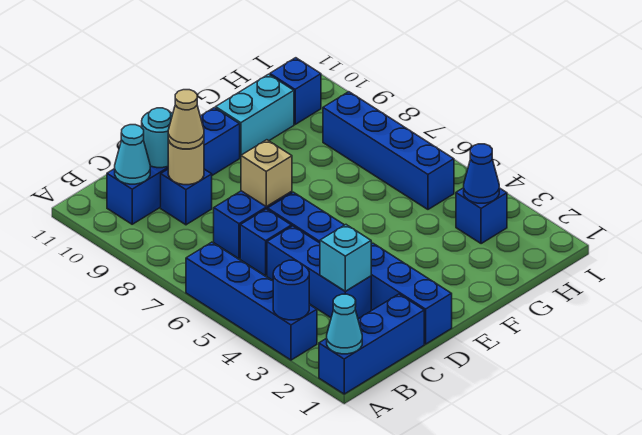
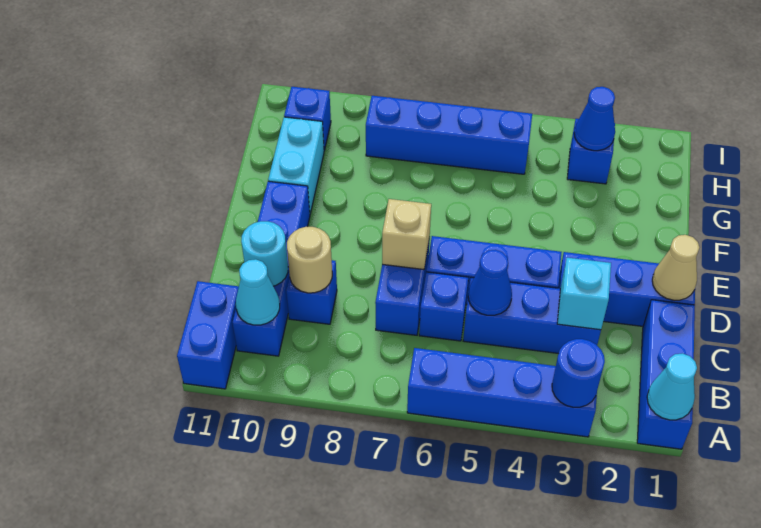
none -> blue brick A11:B11 level 1
none -> blue cone C5 level 2
tan cone C9 level 3 -> tan cone D1 level 2

